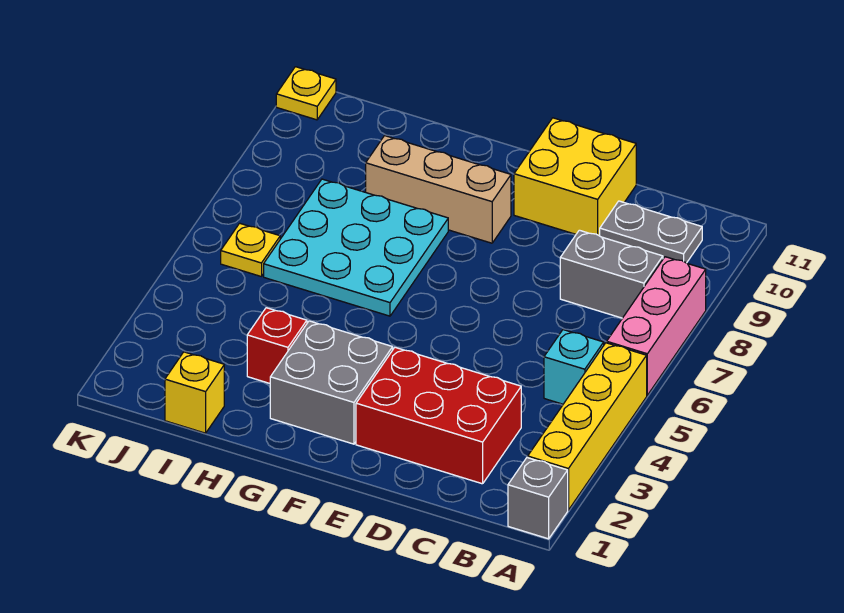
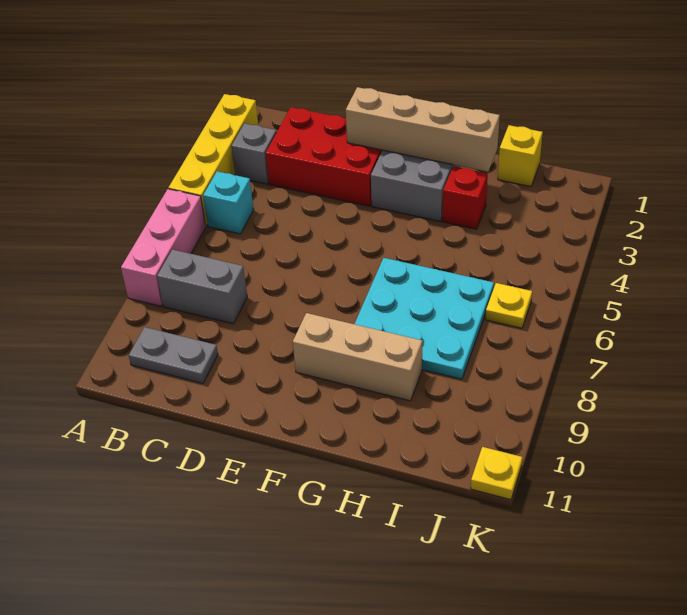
grey brick A1 level 1 -> grey brick B3 level 1
yellow brick D10:E11 level 1 -> none
none -> tan brick E2:H2 level 2

